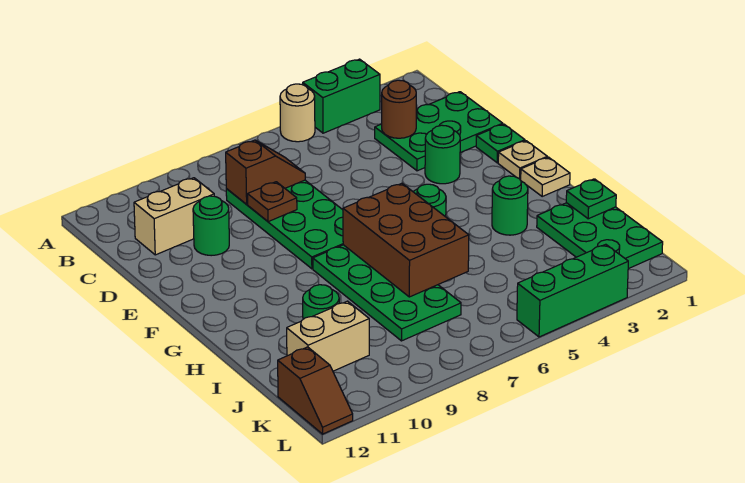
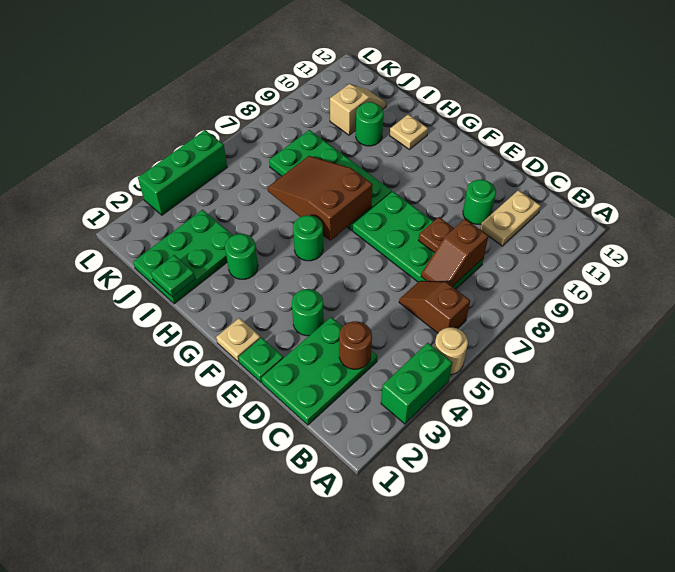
tan brick C10:C11 level 1 -> tan plate C10:C11 level 1
tan plate G1 level 1 -> tan plate H11 level 1
brown brick G6:I7 level 2 -> brown slope G6:I7 level 2 top G
green plate I1:K2 level 1 -> green plate I1:J3 level 1
tan brick J10:J11 level 1 -> tan slope J10:J11 level 1 top 10
brown slope K12:L12 level 1 top K -> brown slope B6:C6 level 1 top B

